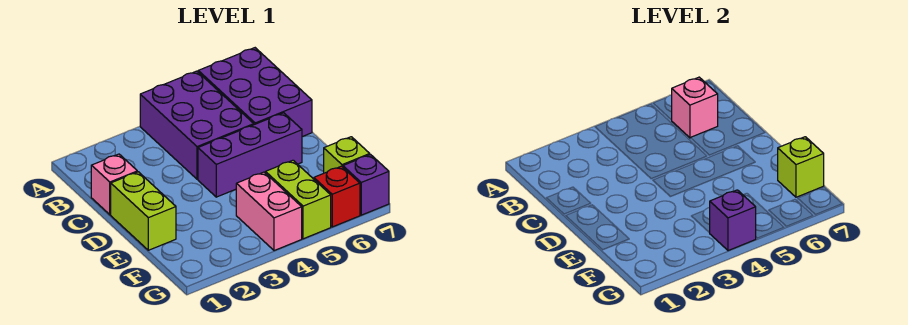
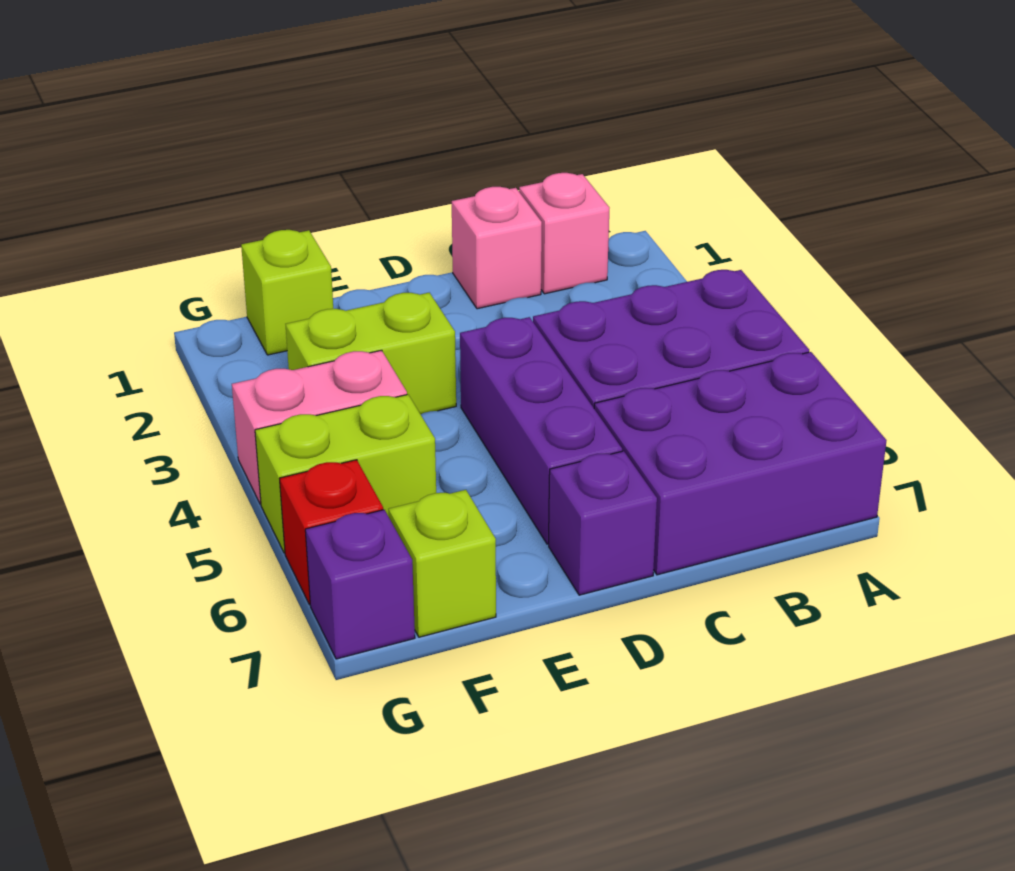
pink brick B6 level 2 -> pink brick B1 level 1
lime brick D1:E1 level 1 -> lime brick E3:F3 level 1
lime brick F7 level 2 -> lime brick F1 level 1
purple brick G4 level 2 -> purple brick D7 level 1

